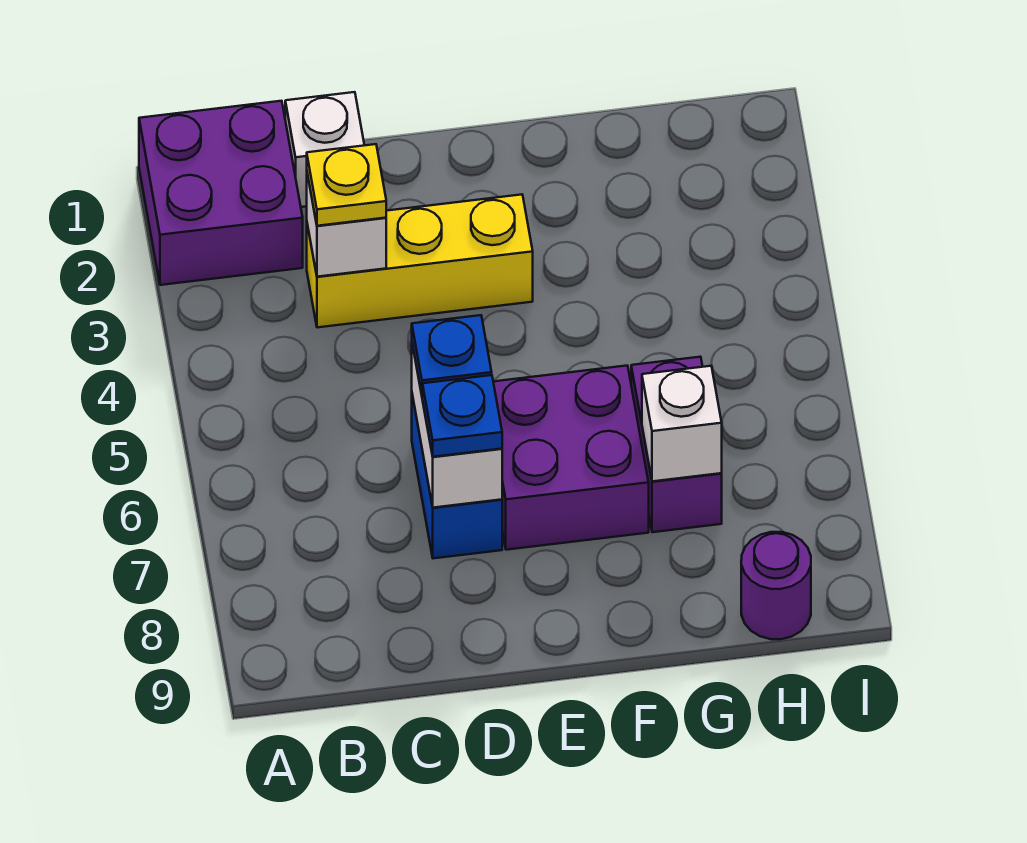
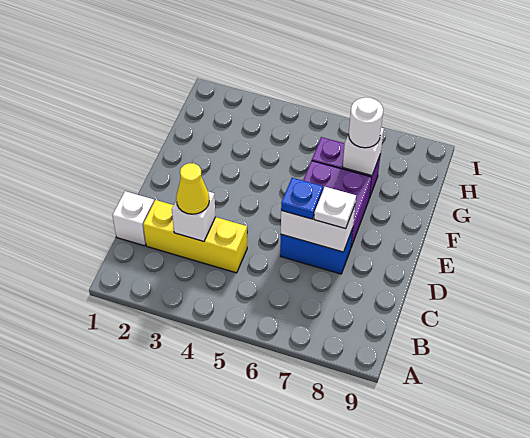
purple brick A1:B2 level 1 -> none
yellow brick C3:E3 level 1 -> yellow brick C2:C4 level 1
yellow plate C3 level 3 -> yellow cone C3 level 3
blue plate D7 level 3 -> white plate D7 level 3
none -> white round brick G7 level 3
purple round brick H9 level 1 -> none

